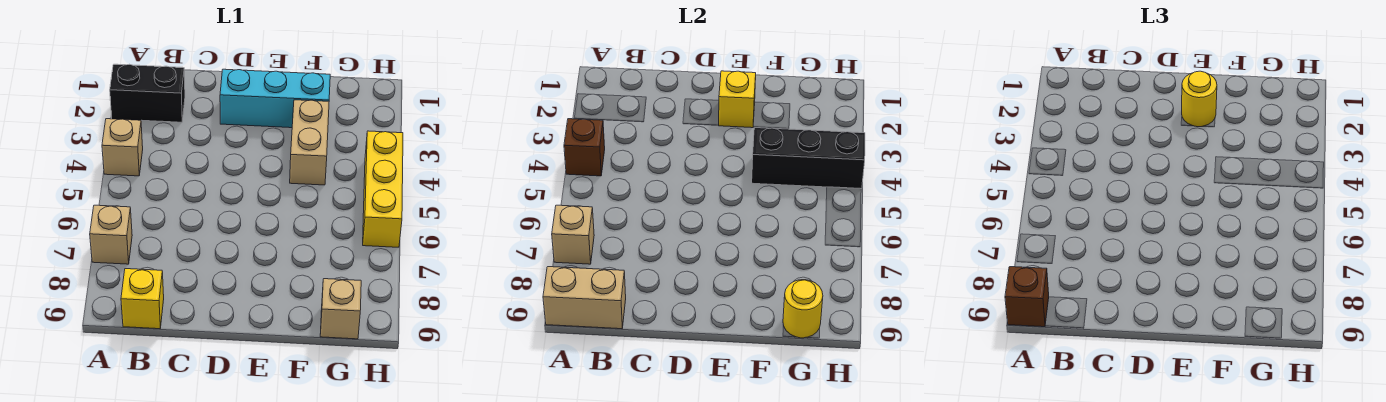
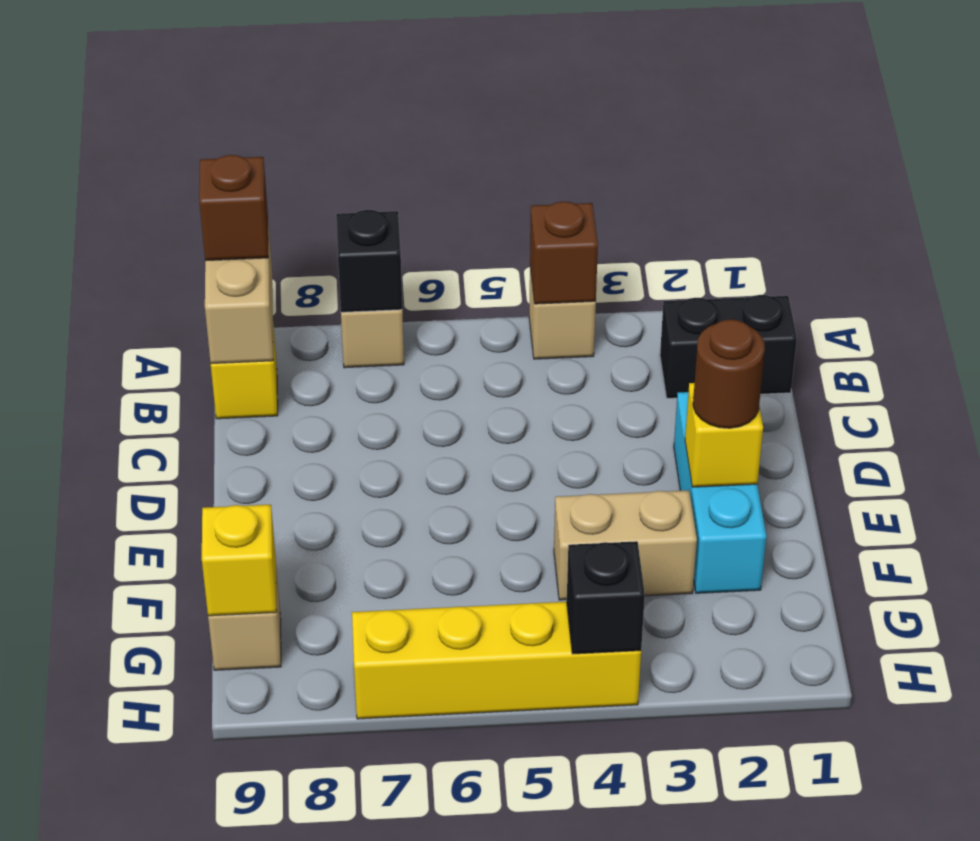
black brick A2:B2 level 1 -> black brick B1:B2 level 1
tan brick A7 level 2 -> black brick A7 level 2
yellow round brick E2 level 3 -> brown round brick E2 level 3
black brick F4:H4 level 2 -> black brick H4 level 2
yellow round brick G9 level 2 -> yellow brick G9 level 2
yellow brick H4:H6 level 1 -> yellow brick H4:H7 level 1

